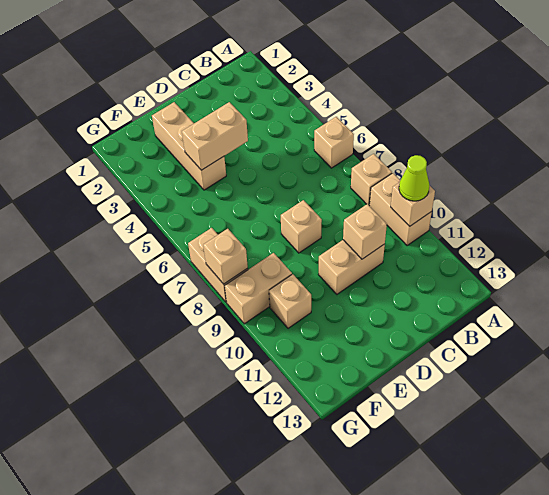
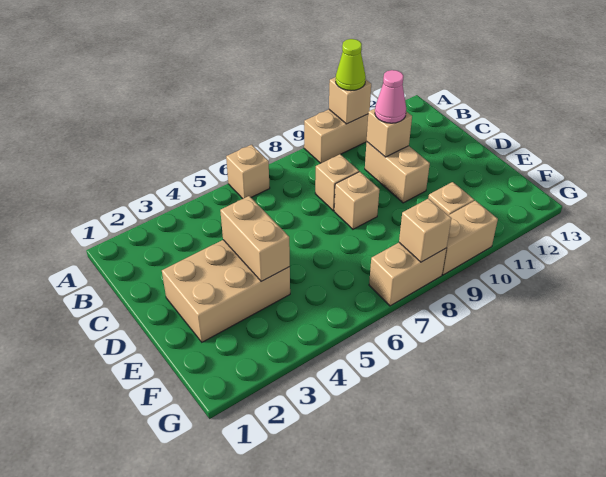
tan brick A8 level 1 -> tan brick C8 level 1
none -> pink cone C10 level 3
tan brick E2:E4 level 1 -> tan brick D2:E4 level 1
tan brick F9:G9 level 1 -> tan brick G9:G10 level 1

